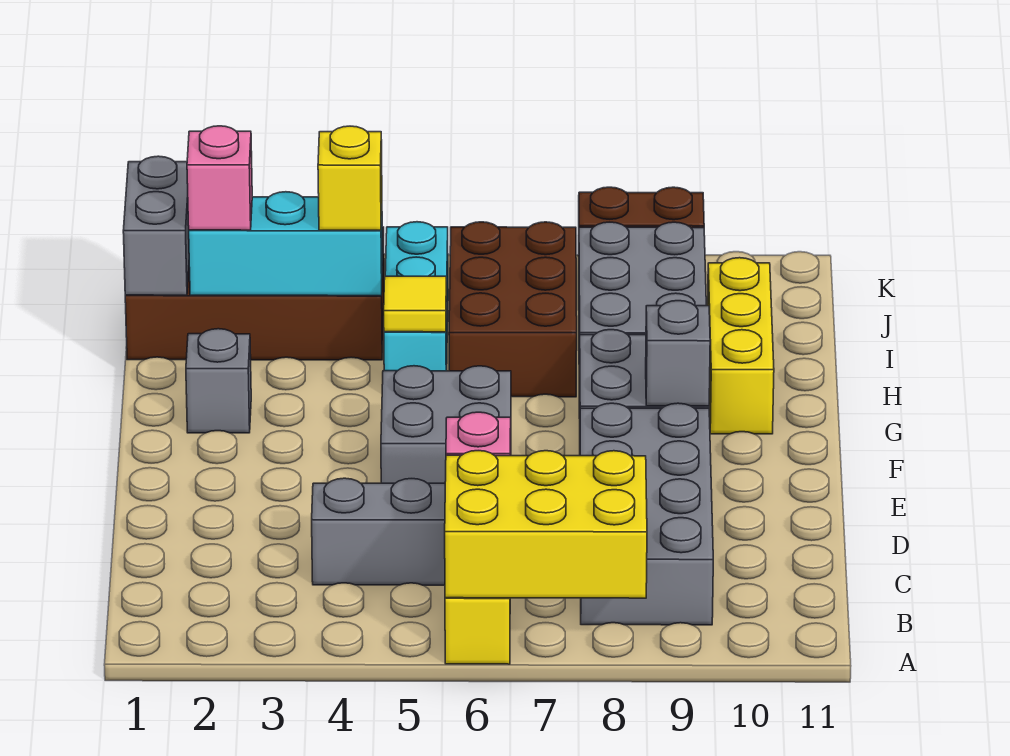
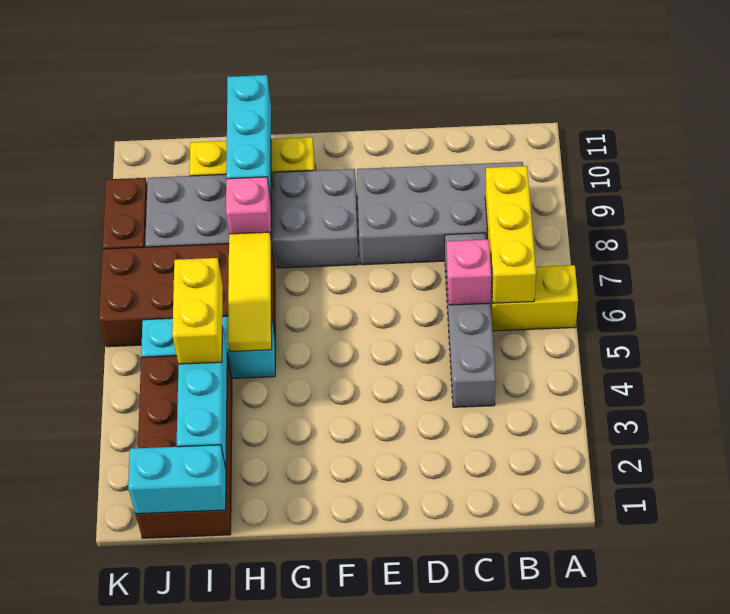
yellow brick A6:B8 level 2 -> yellow brick B6:B8 level 2
grey brick E5:F6 level 1 -> none
grey brick F9 level 2 -> none
grey brick G2 level 1 -> none
yellow tile H5 level 2 -> yellow tile H5:H7 level 2
brown brick H6:J7 level 1 -> brown brick H6:K7 level 1
none -> cyan brick H9:H11 level 2
grey brick I1:J1 level 2 -> cyan brick I1:J1 level 2
pink brick I2 level 3 -> pink brick H8 level 2
yellow brick I4 level 3 -> yellow brick I4:I5 level 3

